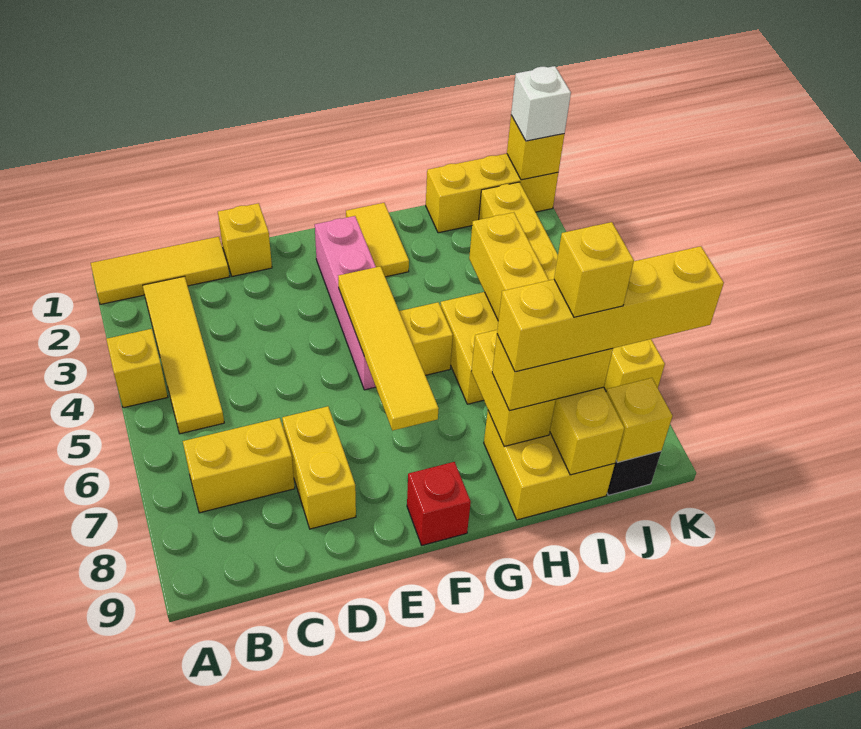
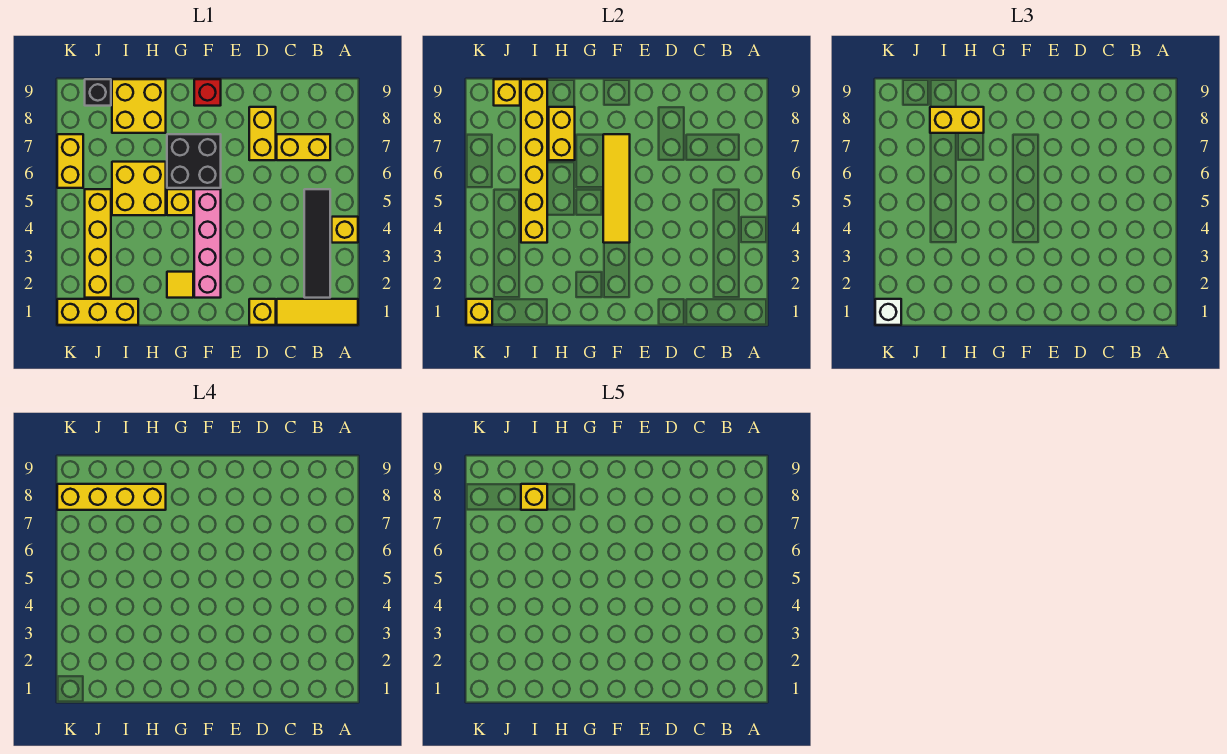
yellow tile B2:B5 level 1 -> black tile B2:B5 level 1
none -> black brick F6:G7 level 1
yellow tile G1:G2 level 1 -> yellow tile G2 level 1

